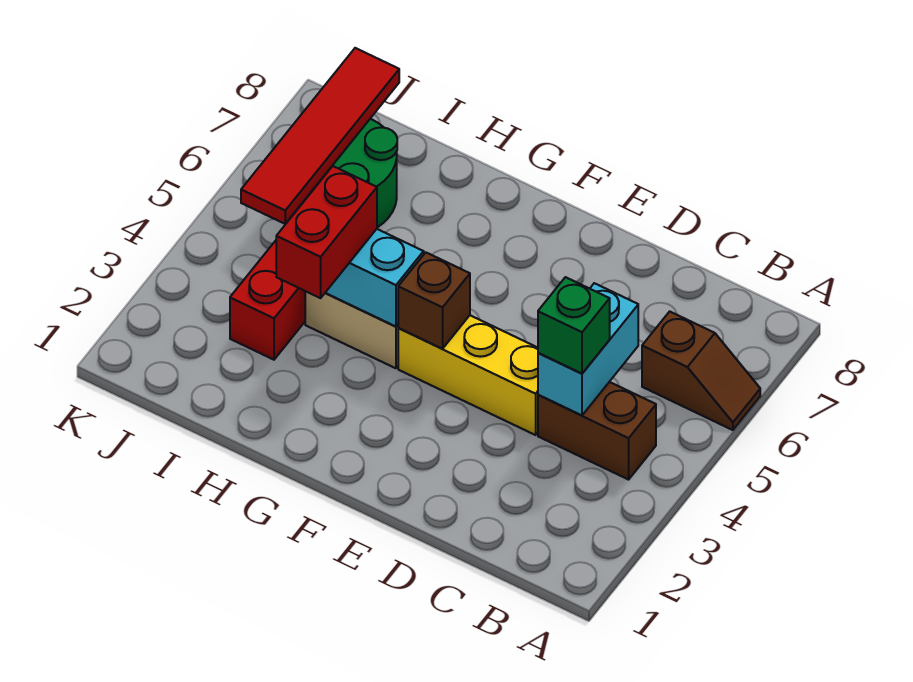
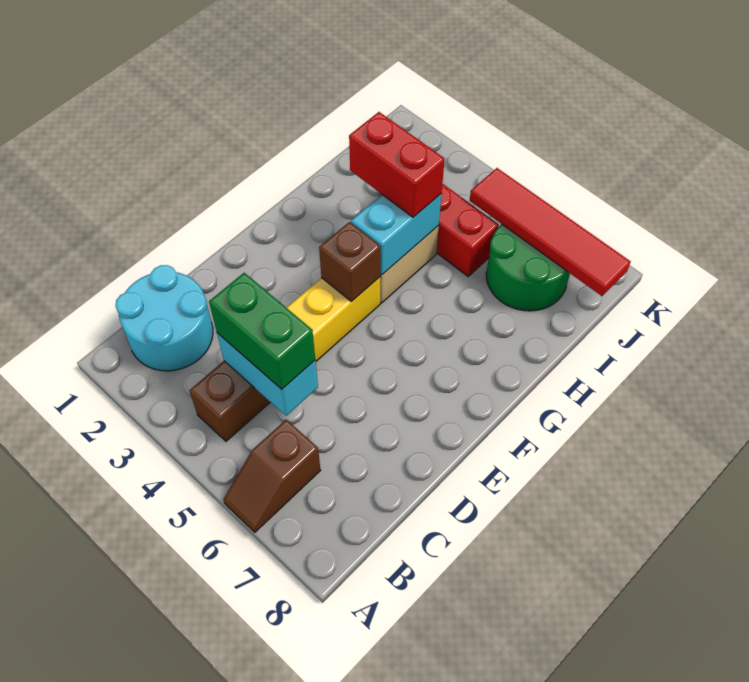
none -> cyan round brick B1:C2 level 1
green brick C4 level 3 -> green brick C4:C5 level 3

